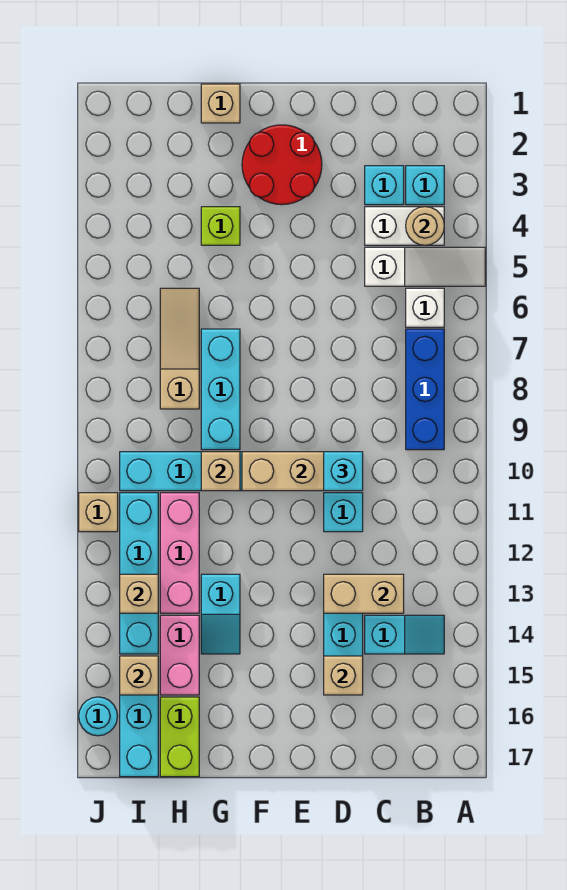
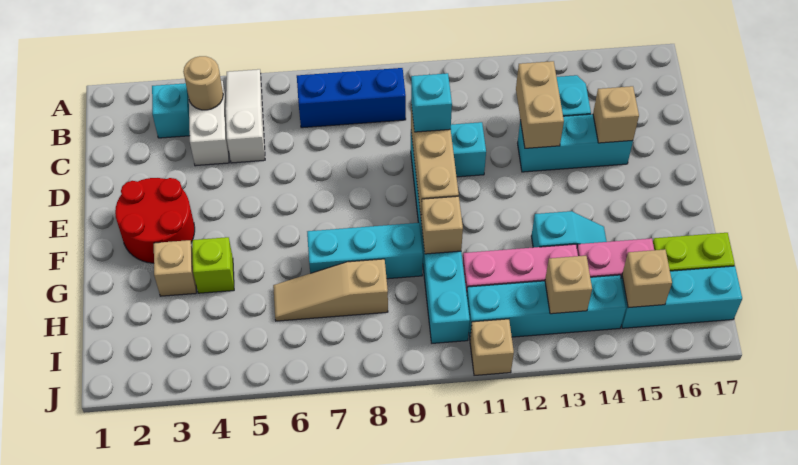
white brick B6 level 1 -> none
cyan brick C3 level 1 -> none
tan brick G1 level 1 -> tan brick G3 level 1
cyan round brick J16 level 1 -> none

